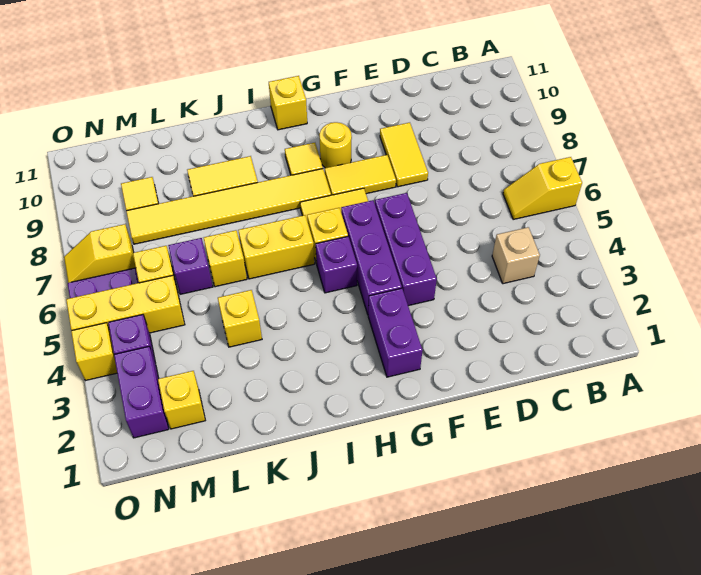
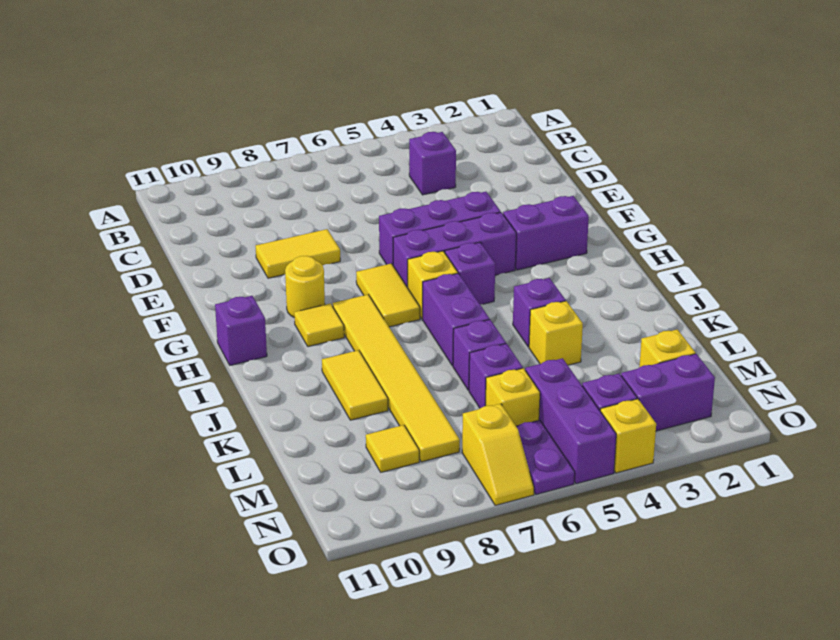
yellow slope A6:B6 level 1 top A -> none
tan brick C4 level 1 -> purple brick C4 level 1
yellow tile F8:G8 level 1 -> none
yellow brick H11 level 1 -> purple brick H11 level 1
yellow brick I6:J6 level 1 -> purple brick I6:J6 level 1
none -> purple brick J4 level 1
yellow brick K6 level 1 -> purple brick K6 level 1
yellow brick M5:O5 level 1 -> purple brick M5:O5 level 1

